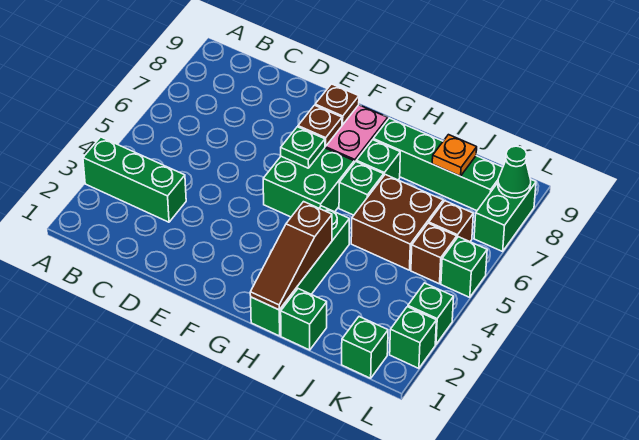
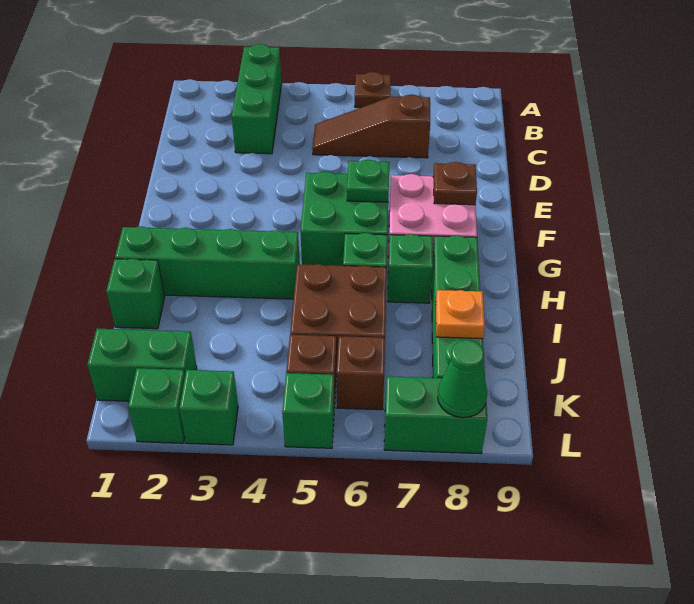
brown plate F7 level 2 -> brown plate A6 level 1
brown slope H1:H3 level 2 top 3 -> brown slope C5:C7 level 1 top 7
green brick K1 level 1 -> green brick K1:K2 level 1

